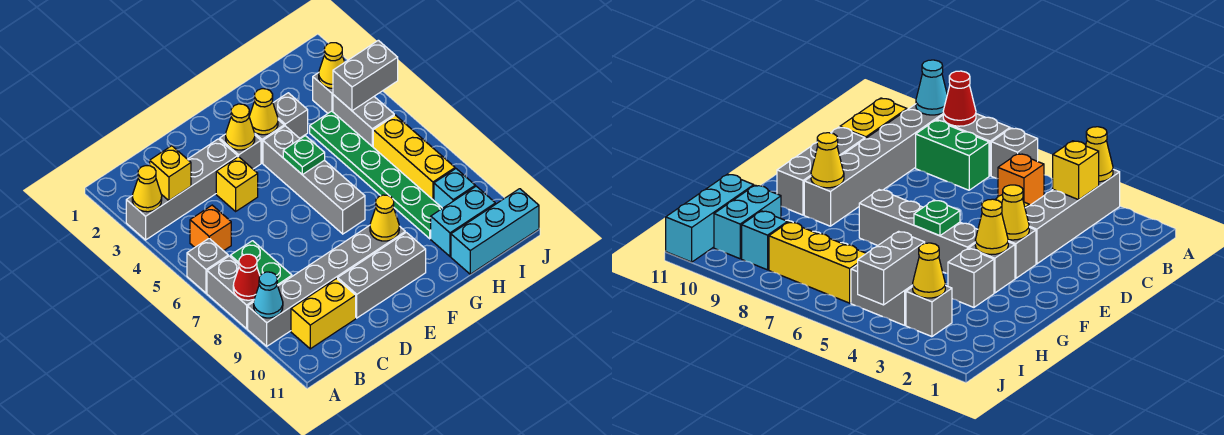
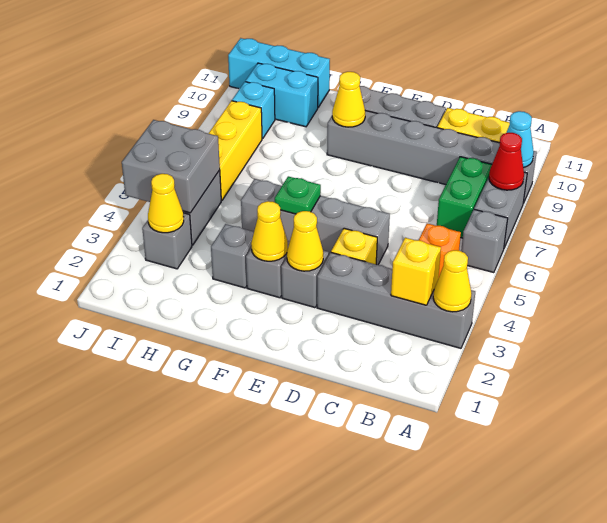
grey brick F4:F7 level 1 -> grey brick D5:G5 level 1
green plate H4:H9 level 1 -> none
grey brick I4:J4 level 2 -> grey brick I4:J5 level 2

